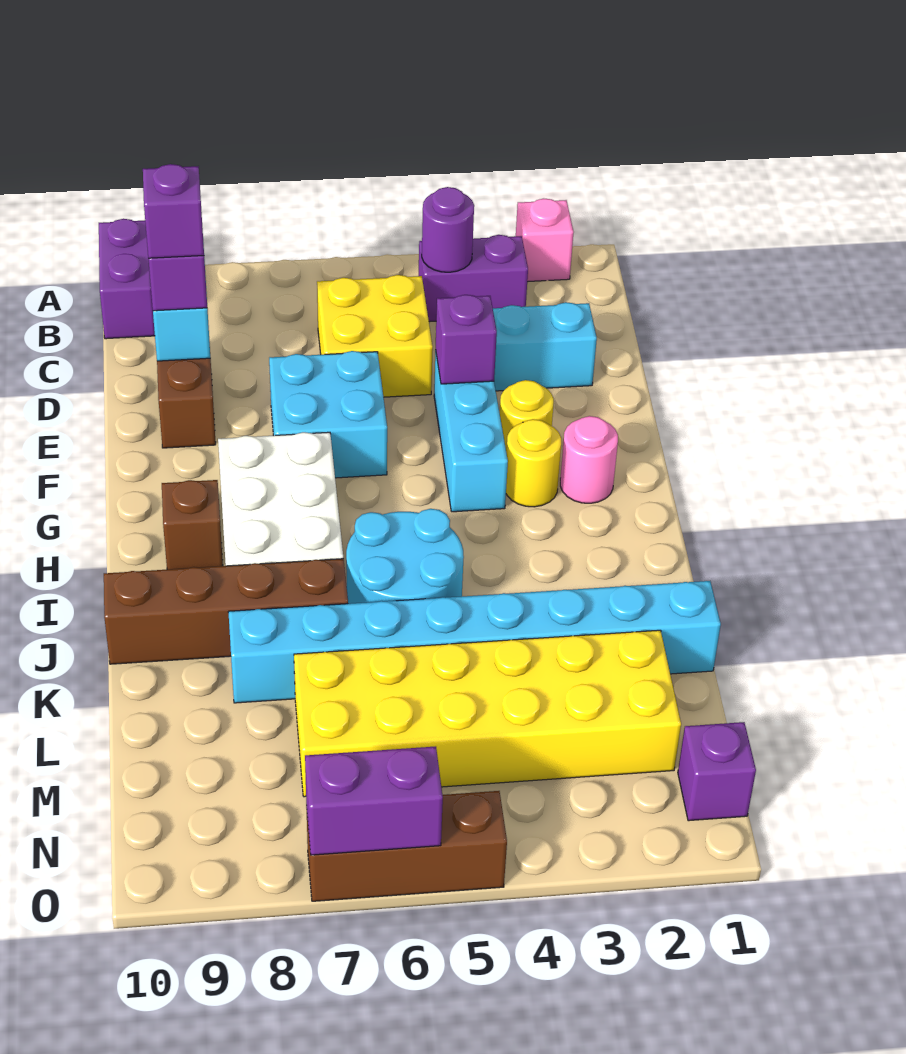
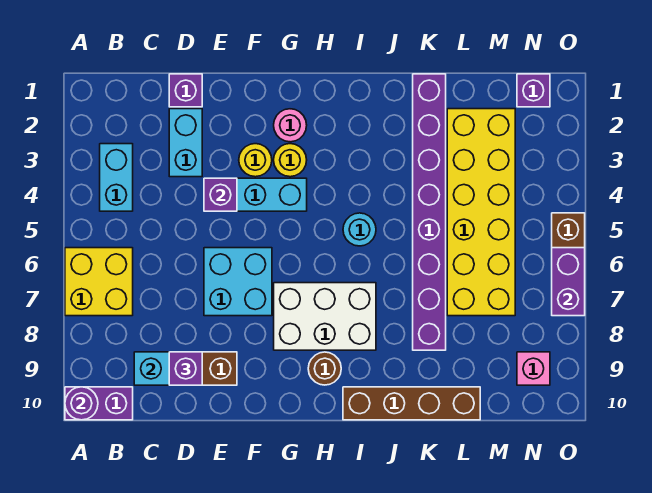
pink brick A2 level 1 -> pink brick N9 level 1
purple brick B3:B4 level 1 -> cyan brick B3:B4 level 1
purple round brick B4 level 2 -> purple round brick A10 level 2
yellow brick C5:D6 level 1 -> yellow brick A6:B7 level 1
purple brick D9 level 4 -> purple brick D1 level 1
brown brick H9 level 1 -> brown round brick H9 level 1
cyan round brick I5:J6 level 1 -> cyan round brick I5 level 1
brown brick J7:J10 level 1 -> brown brick I10:L10 level 1
cyan brick K1:K8 level 1 -> purple brick K1:K8 level 1

